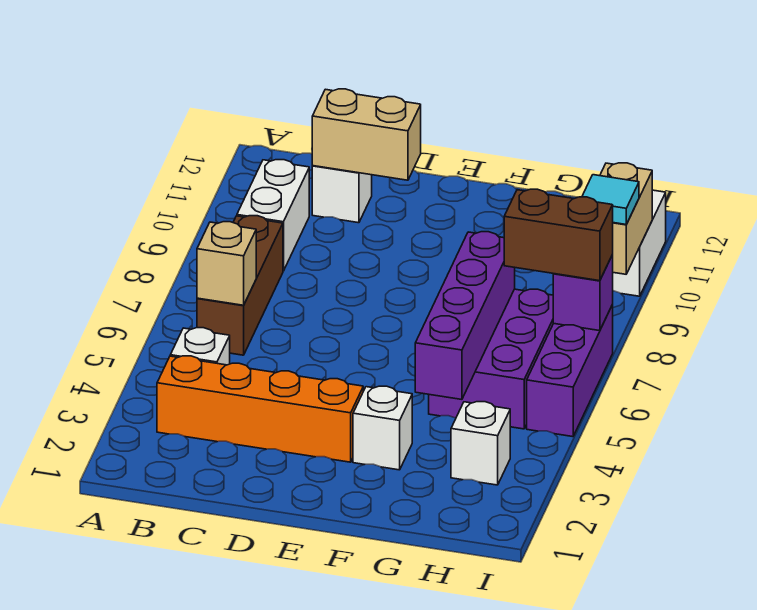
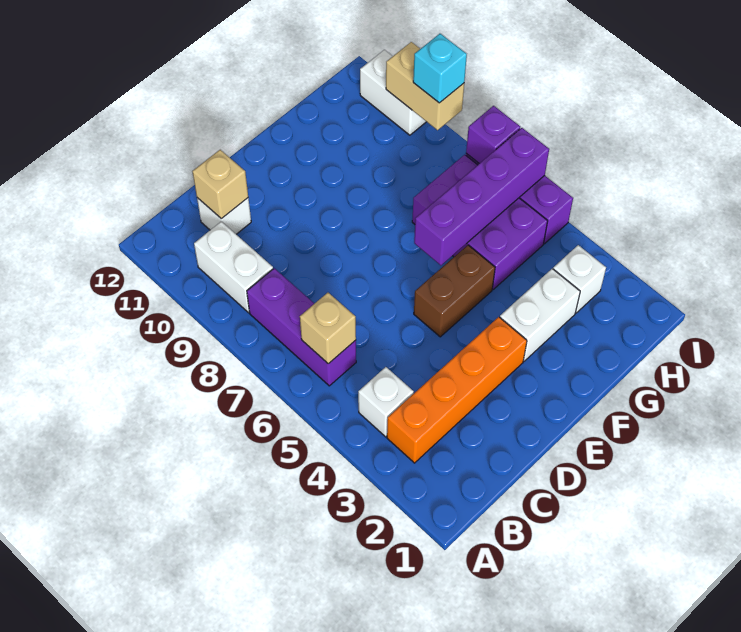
brown brick B6:B8 level 1 -> purple brick B6:B8 level 1
tan brick C11:D11 level 2 -> tan brick C11 level 2
white brick F3 level 1 -> white brick F3:G3 level 1
purple brick G4:G7 level 2 -> purple brick F6:I6 level 2
brown brick H7:I7 level 3 -> brown brick E5:F5 level 1
cyan tile I9 level 3 -> cyan brick I9 level 3

